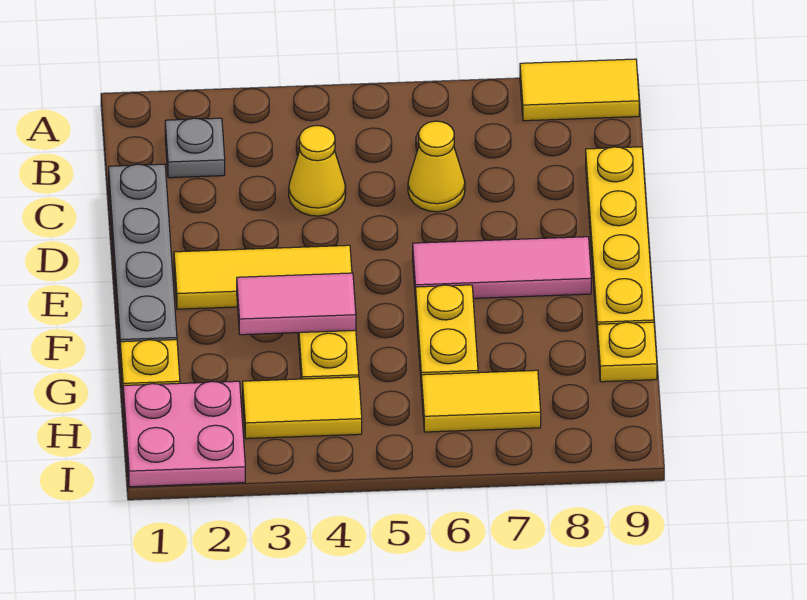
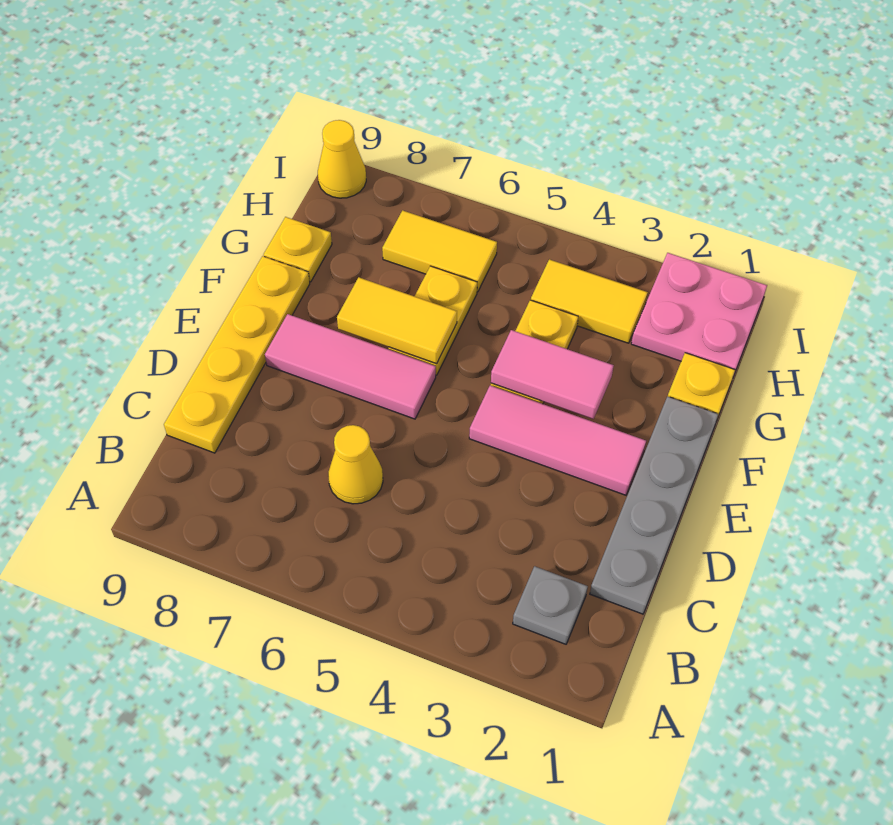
yellow tile A8:A9 level 1 -> yellow tile F6:F7 level 2
yellow cone C4 level 1 -> yellow cone I9 level 1
yellow tile E2:E4 level 1 -> pink tile E2:E4 level 1

